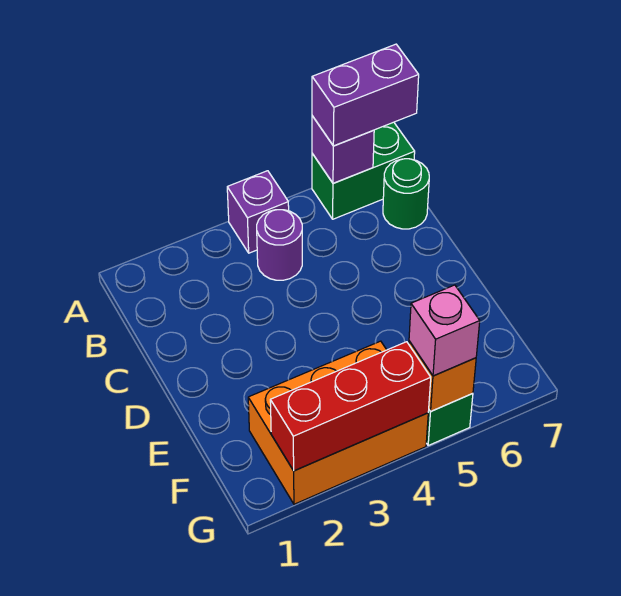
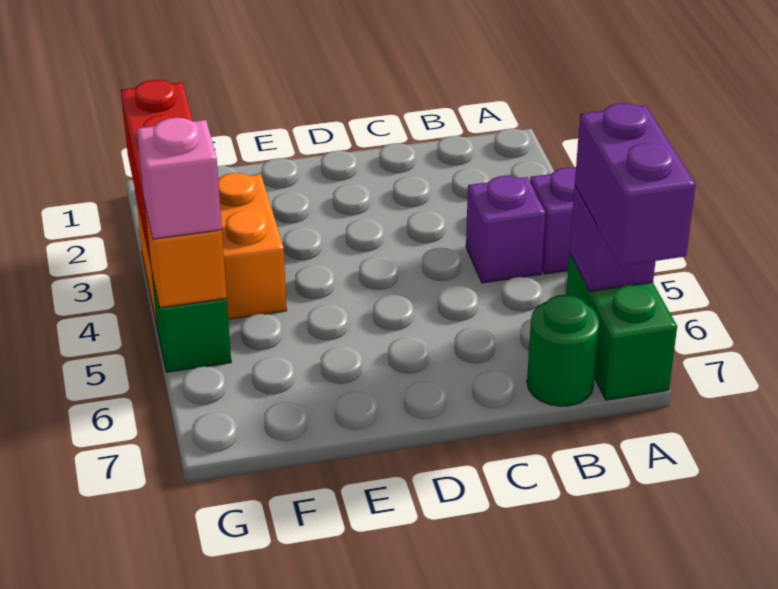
purple round brick B4 level 1 -> purple brick B4 level 1
orange brick F2:G4 level 1 -> orange brick F3:G4 level 1

